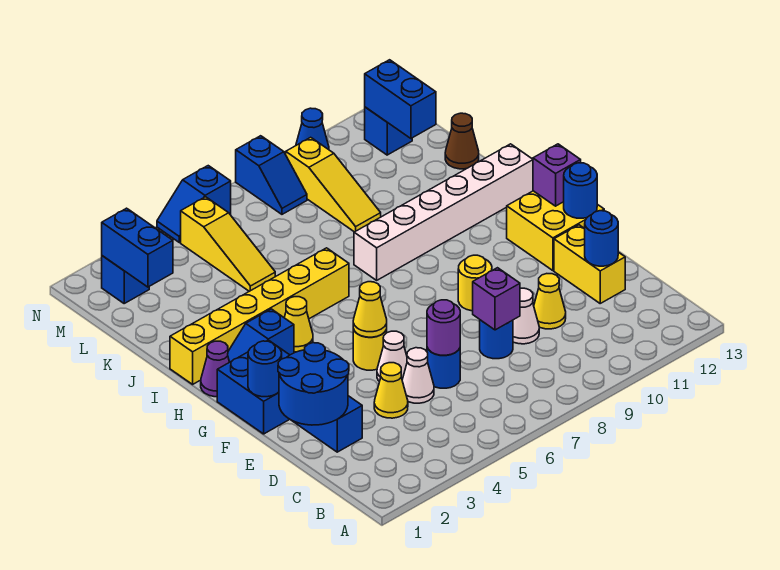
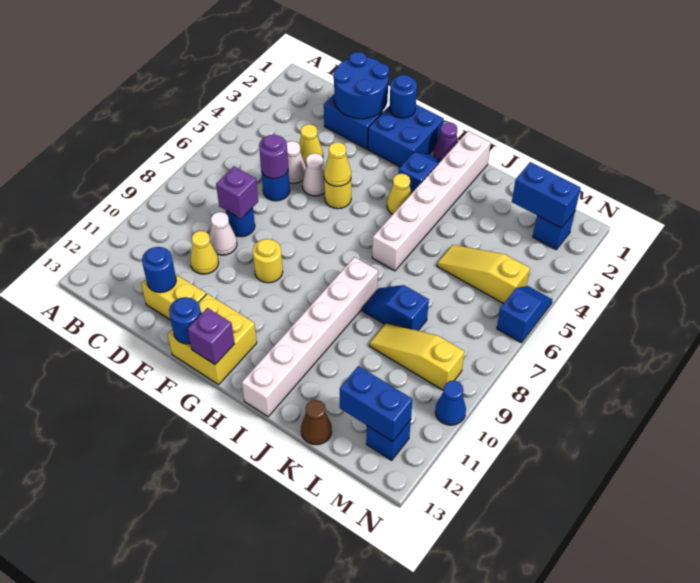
yellow brick I1:I6 level 1 -> white brick I1:I6 level 1
blue slope M8:N8 level 1 top N -> blue slope J8:K8 level 1 top K

